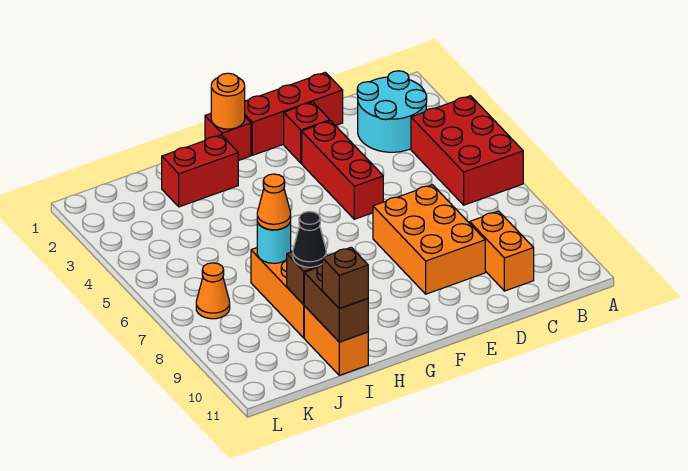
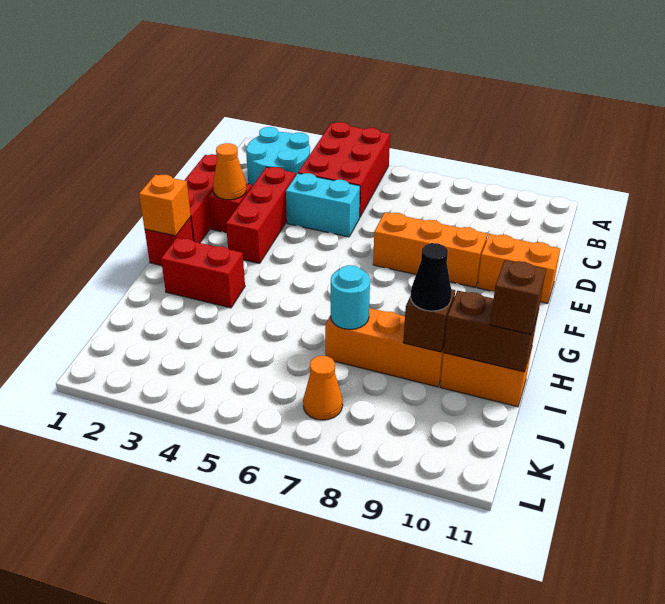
red brick A4:B6 level 1 -> red brick A4:C5 level 1
orange brick C9:C10 level 1 -> orange brick E10:E11 level 1
none -> cyan brick D4:D5 level 1
orange brick D7:E9 level 1 -> orange brick E7:E9 level 1
red brick E3:E5 level 1 -> red brick D3:F3 level 1
orange round brick G1 level 2 -> orange brick G1 level 2
red brick H2:I2 level 1 -> red brick H2:H3 level 1
orange cone I7 level 3 -> orange cone E2 level 2

